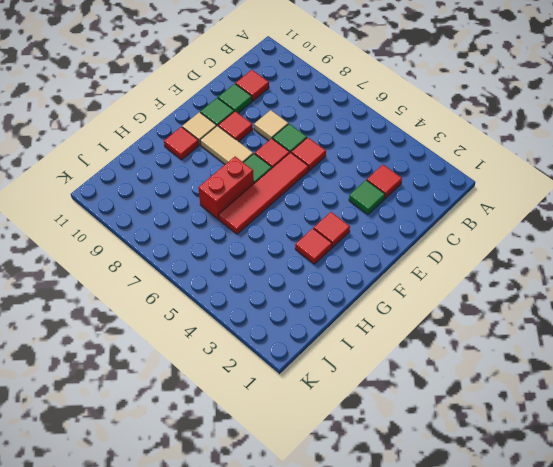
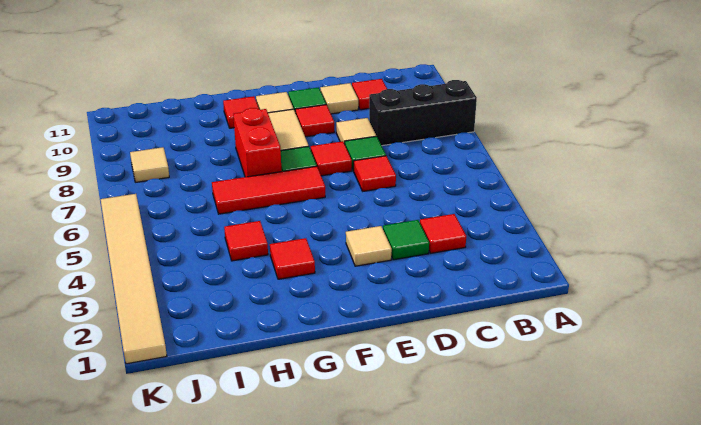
none -> black brick A8:C8 level 1
green tile D10 level 1 -> tan tile D10 level 1
none -> tan tile E3 level 1
red tile E6:H6 level 1 -> red tile F6:H6 level 1
red tile F3 level 1 -> red tile H4 level 1
red brick G7:H7 level 1 -> red brick G7:G8 level 1
none -> tan tile J8 level 1
none -> tan tile K1:K6 level 1

